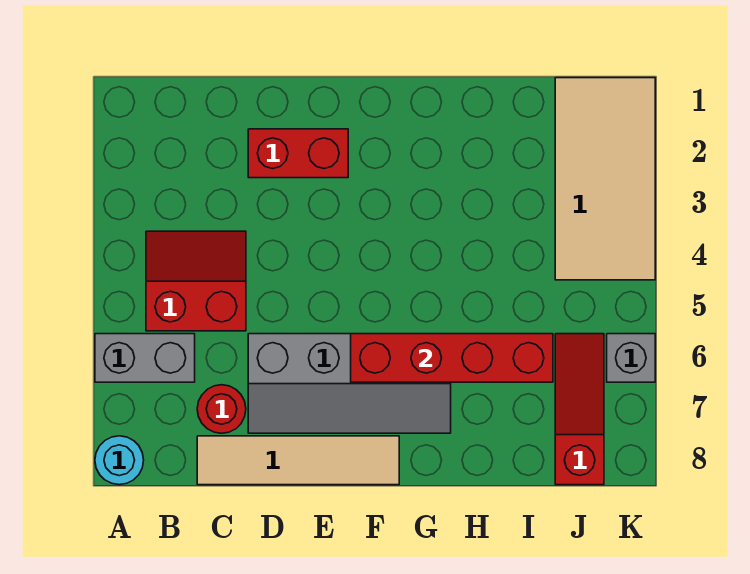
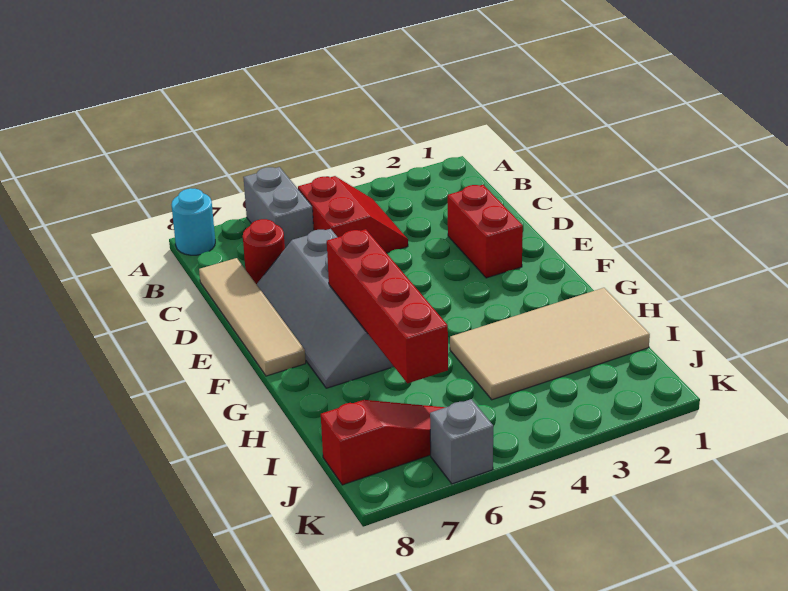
tan tile J1:K4 level 1 -> tan tile H1:I4 level 1

